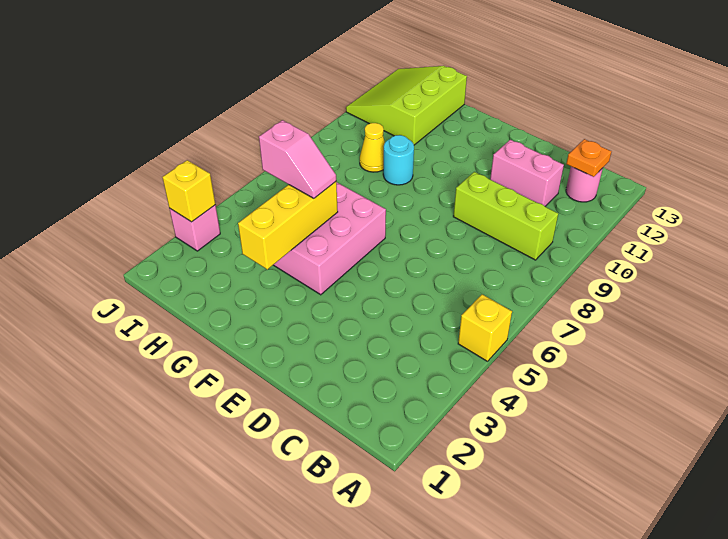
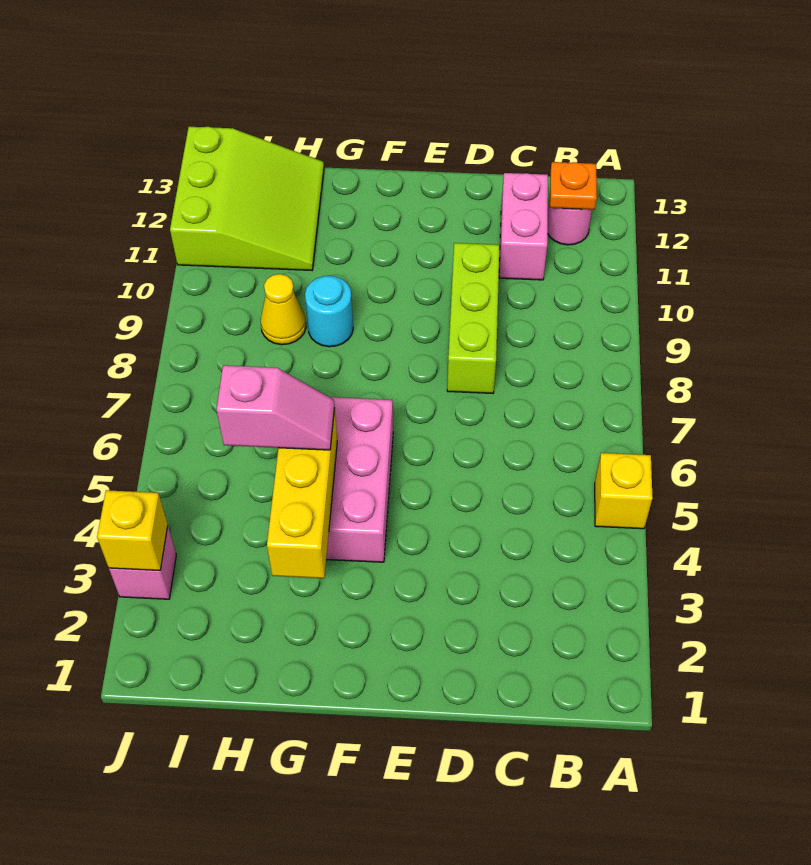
lime brick B9:D9 level 1 -> lime brick D8:D10 level 1
pink brick C11:D11 level 1 -> pink brick C11:C12 level 1
lime slope H11:J13 level 1 top H -> lime slope H11:J13 level 1 top J

